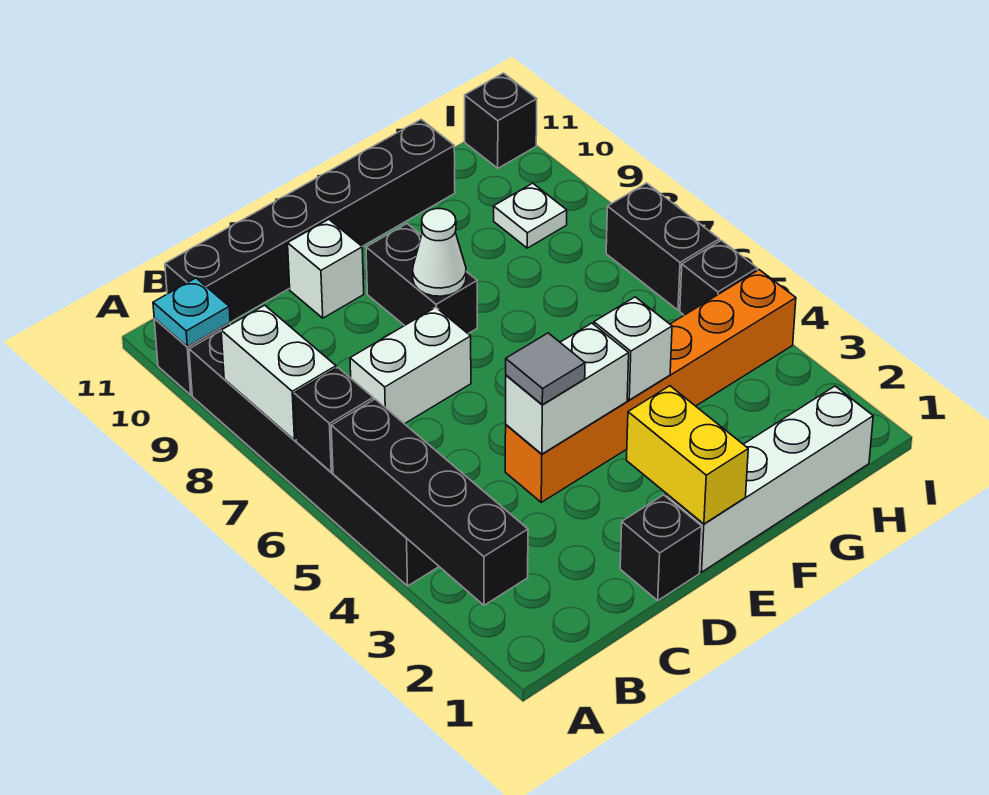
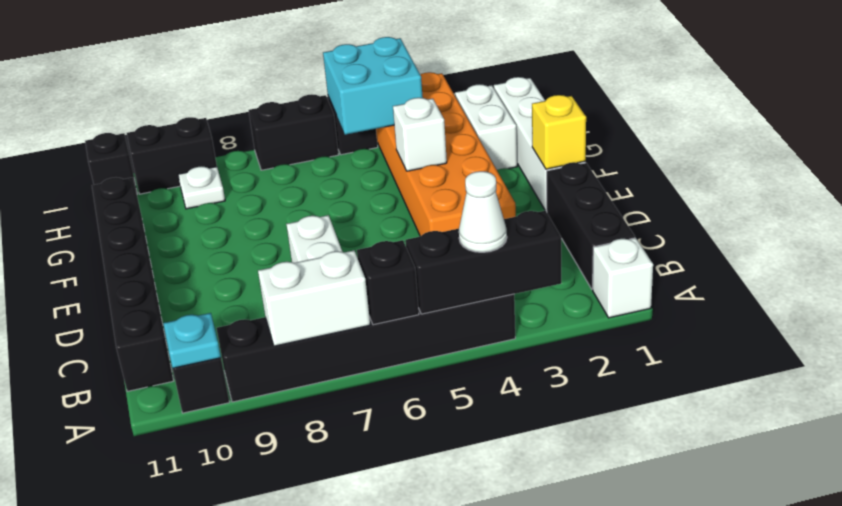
black brick A2:A5 level 2 -> black brick A3:A5 level 2
black brick D1 level 1 -> black brick B1:D1 level 1
orange brick D4:I4 level 1 -> orange brick D3:I4 level 1
white brick D4:E4 level 2 -> white brick G2:H2 level 1
grey tile D4 level 3 -> none
white brick D10 level 1 -> white brick A1 level 1
yellow brick E1:E2 level 2 -> yellow brick E1 level 2
black brick E8:E9 level 1 -> black brick I9:I10 level 1
white cone E8 level 2 -> white cone A4 level 3
none -> cyan brick H4:I5 level 2

